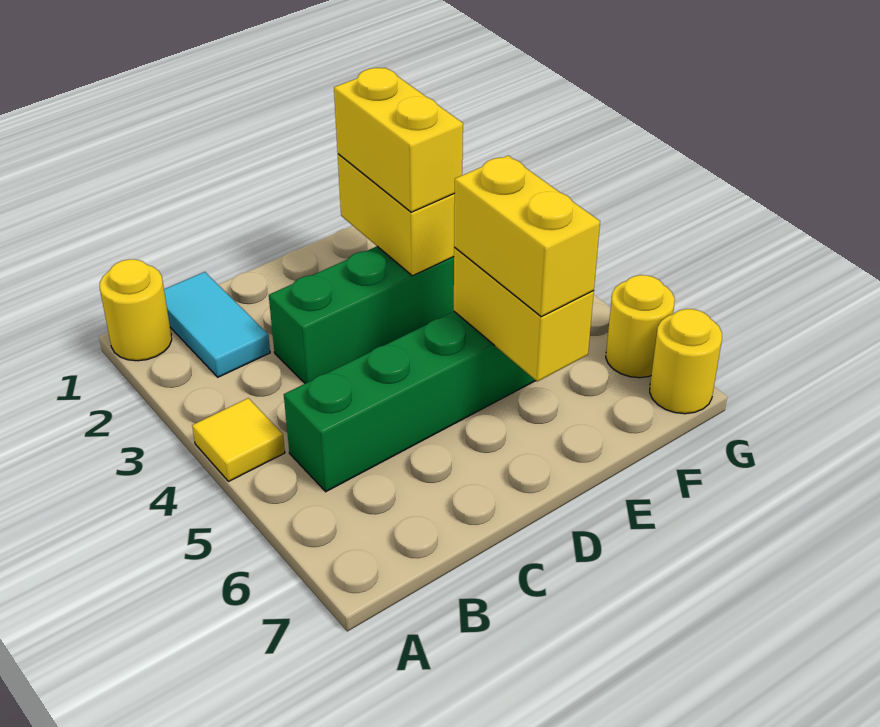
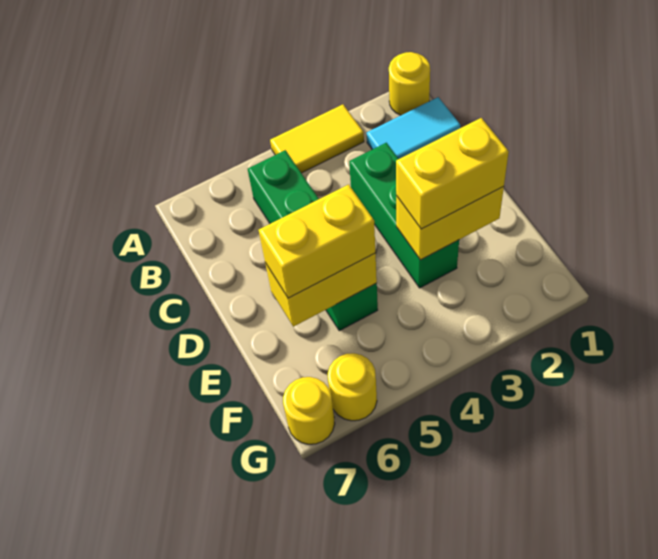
yellow tile A4 level 1 -> yellow tile A3:A4 level 1

